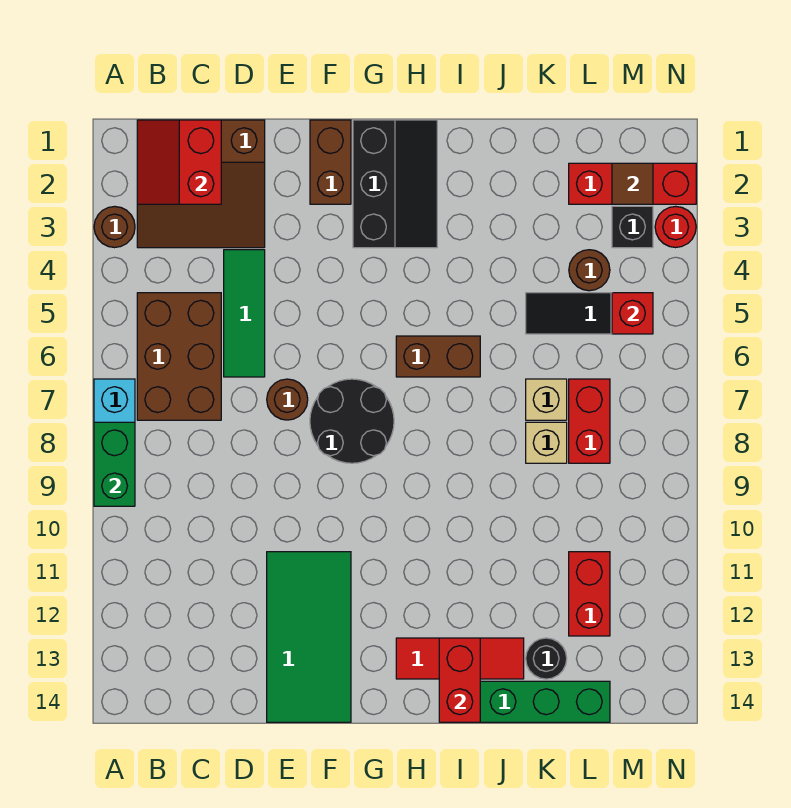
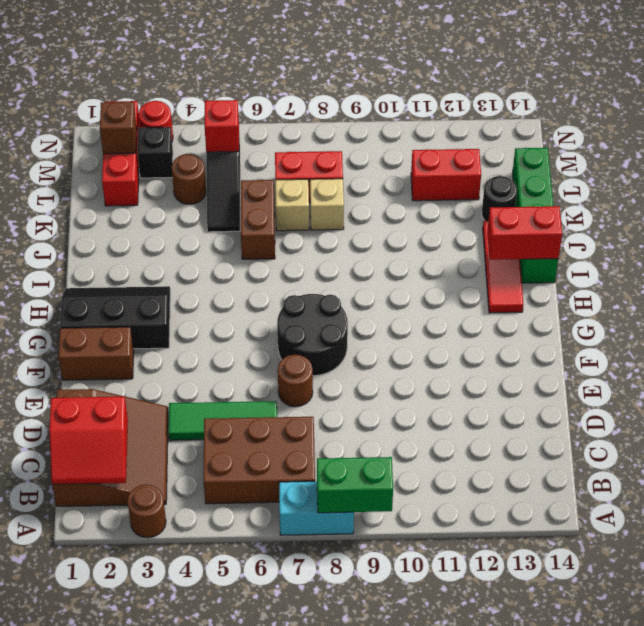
green tile E11:F14 level 1 -> none
brown brick H6:I6 level 1 -> brown brick J6:K6 level 1
brown tile M2 level 2 -> brown brick M2 level 2

